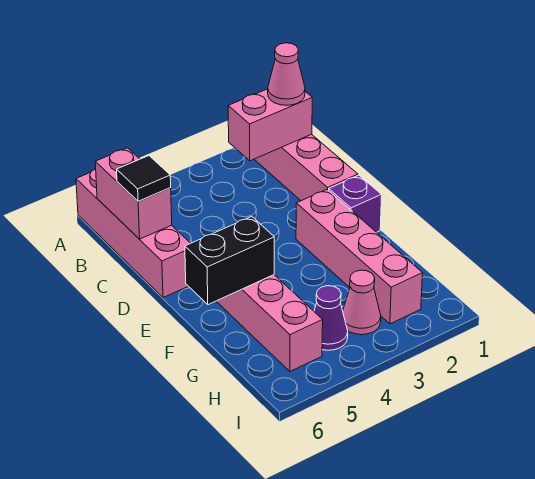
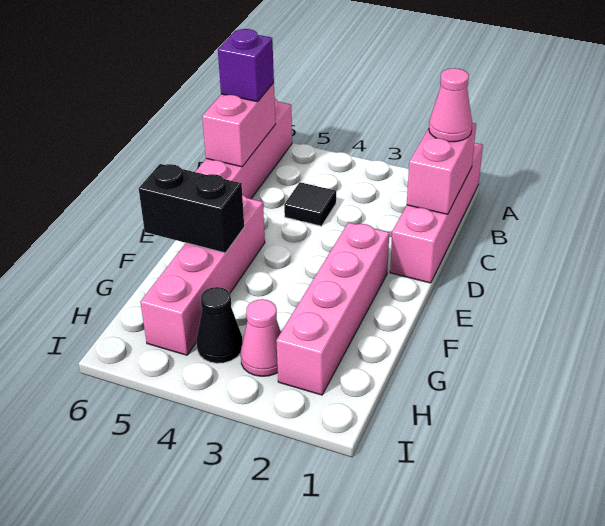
pink brick B1:B2 level 2 -> pink brick B1:C1 level 2
black tile C6 level 3 -> black tile C4 level 1
purple brick E1 level 1 -> purple brick B6 level 3
purple cone H4 level 1 -> black cone H4 level 1

